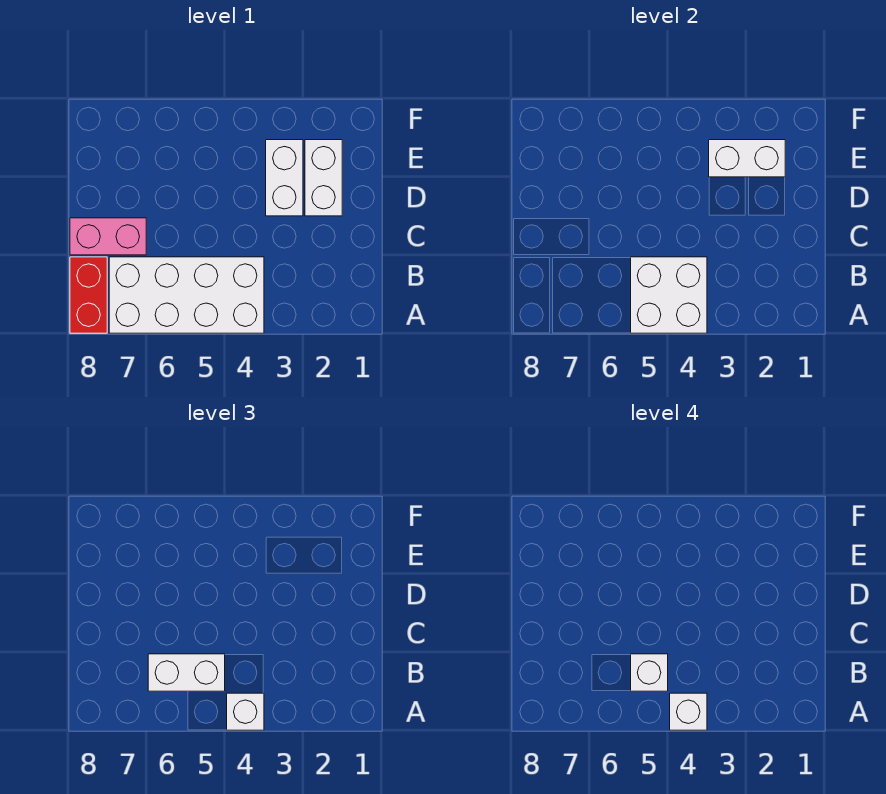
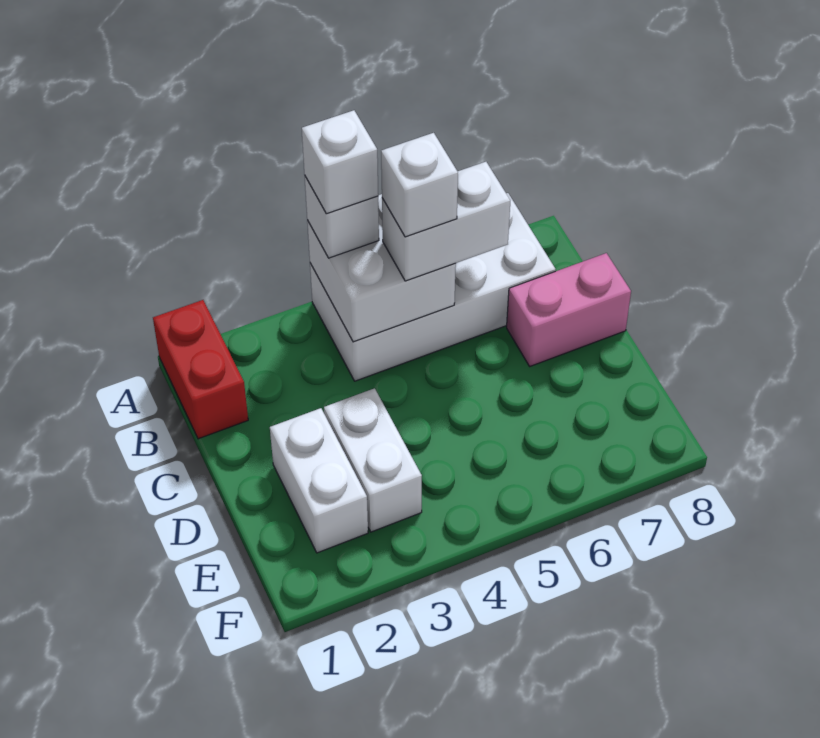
red brick A8:B8 level 1 -> red brick A1:B1 level 1
white brick E2:E3 level 2 -> none

